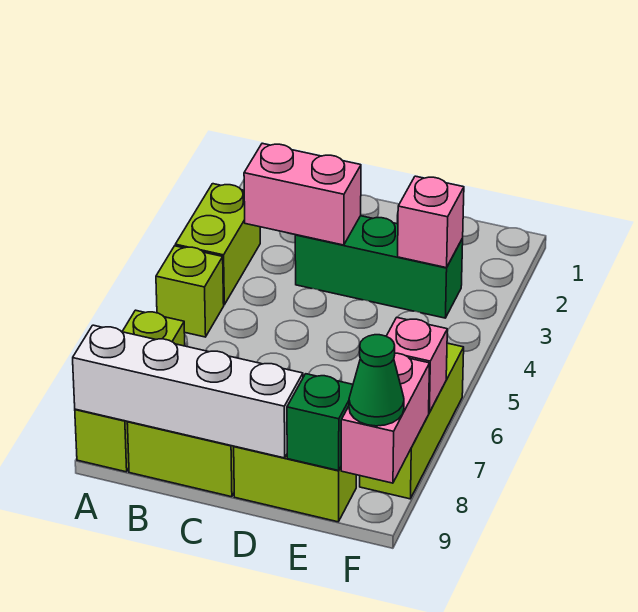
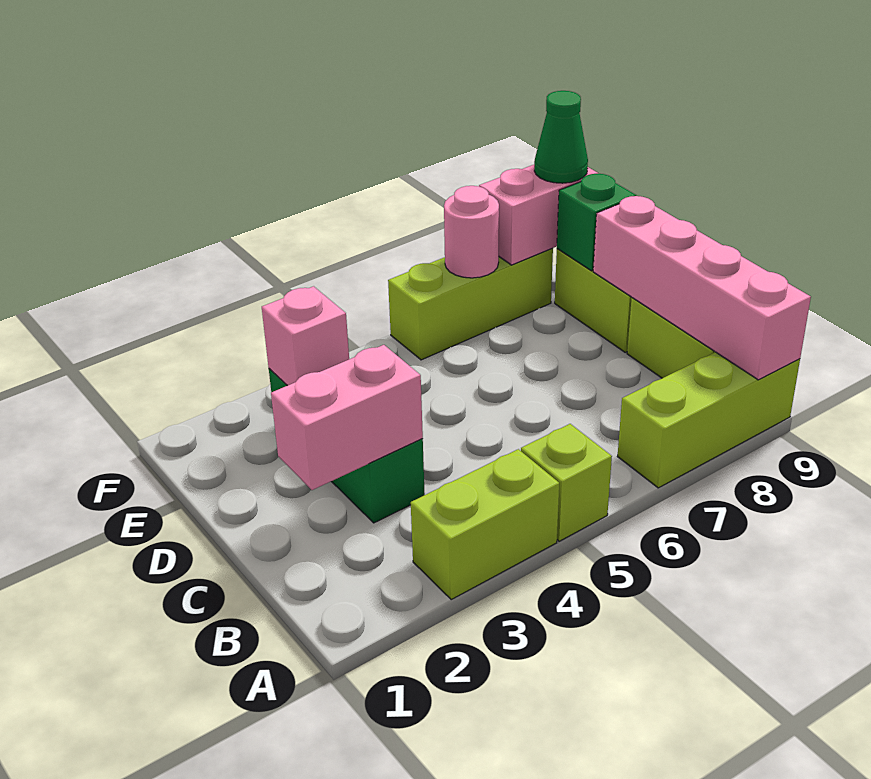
white brick A9:D9 level 2 -> pink brick A9:D9 level 2
pink brick B3:C3 level 2 -> pink brick C2:C3 level 2
pink brick F7 level 2 -> pink round brick F7 level 2

